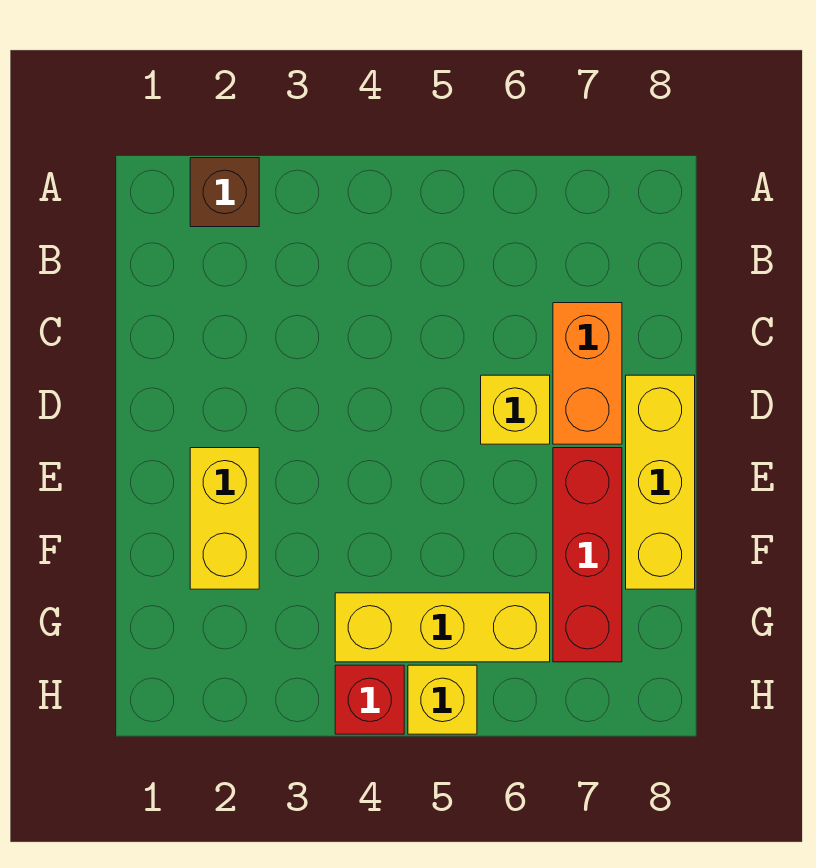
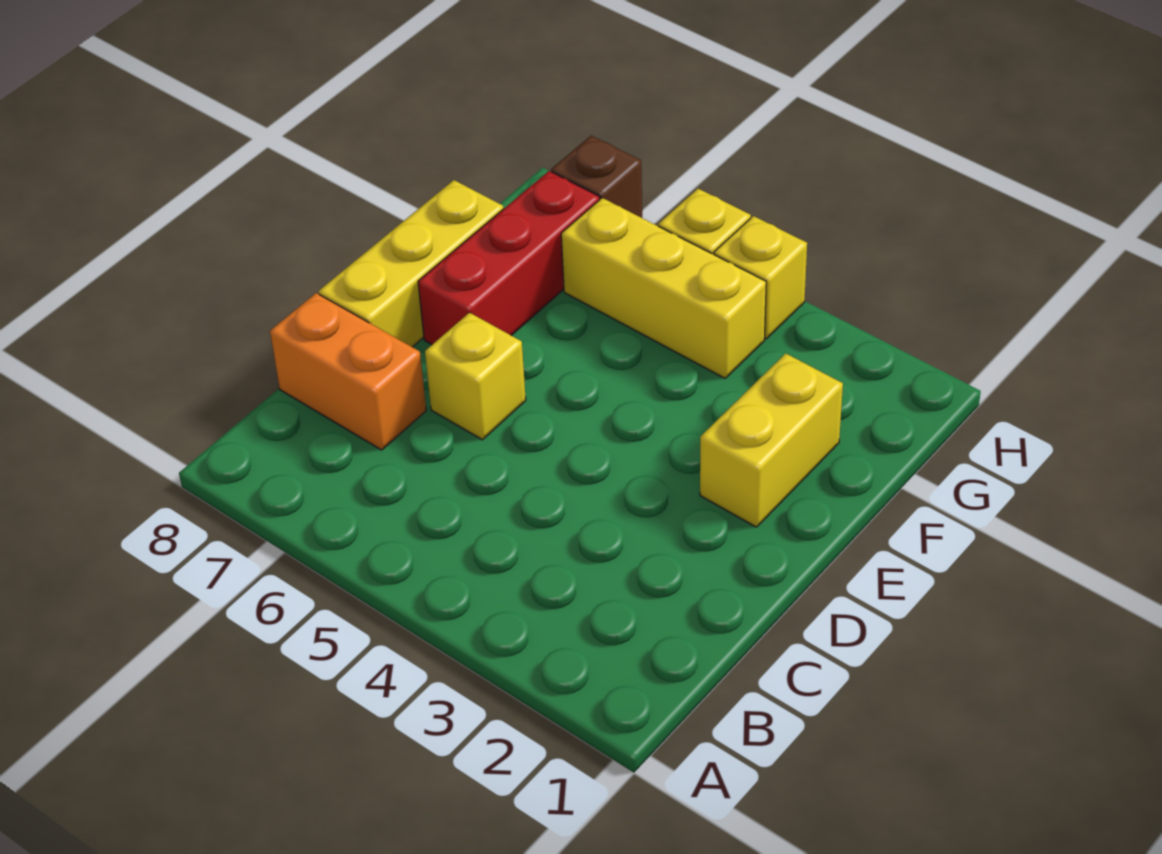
brown brick A2 level 1 -> brown brick H7 level 1
orange brick C7:D7 level 1 -> orange brick C7:C8 level 1
red brick H4 level 1 -> yellow brick H4 level 1

